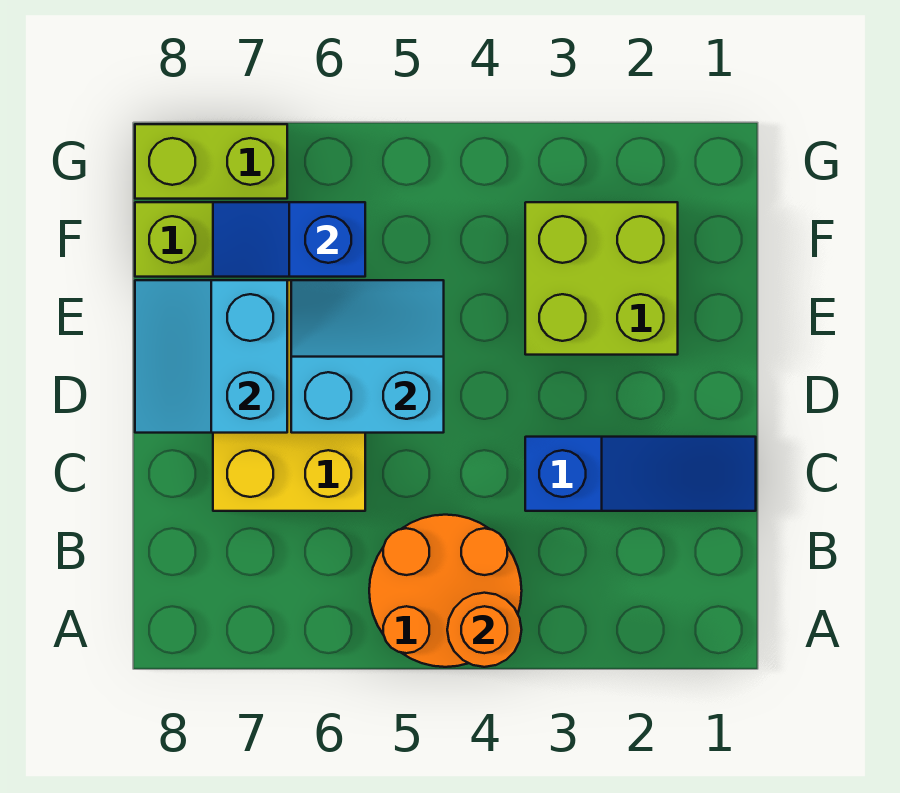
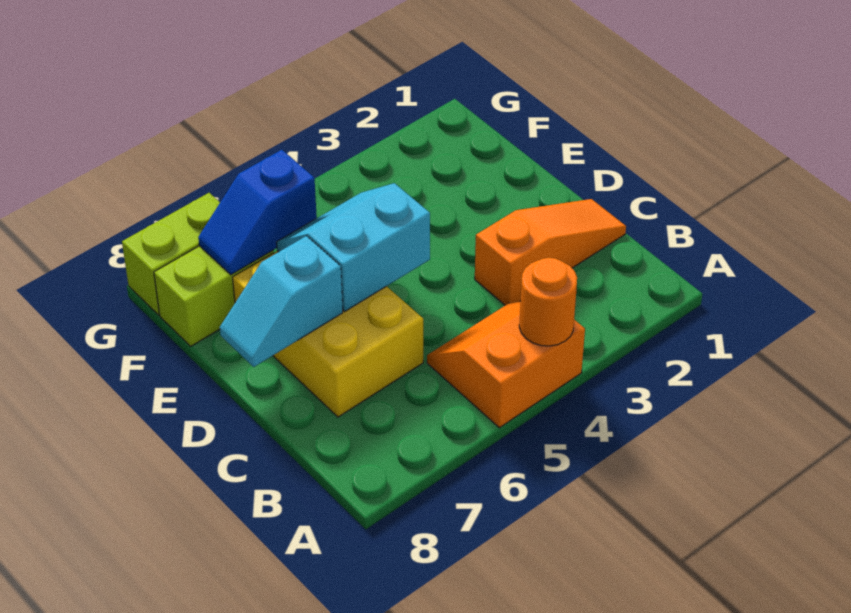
orange round brick A4:B5 level 1 -> orange slope A4:B5 level 1 top A
blue slope C1:C3 level 1 top 3 -> orange slope C1:C3 level 1 top 3
cyan slope D7:E8 level 2 top 7 -> cyan slope D7:D8 level 2 top 7
lime brick E2:F3 level 1 -> none

